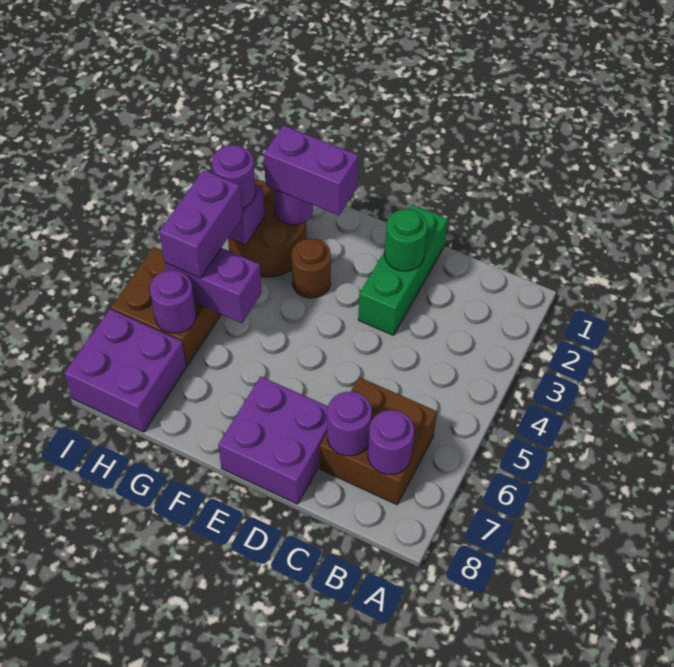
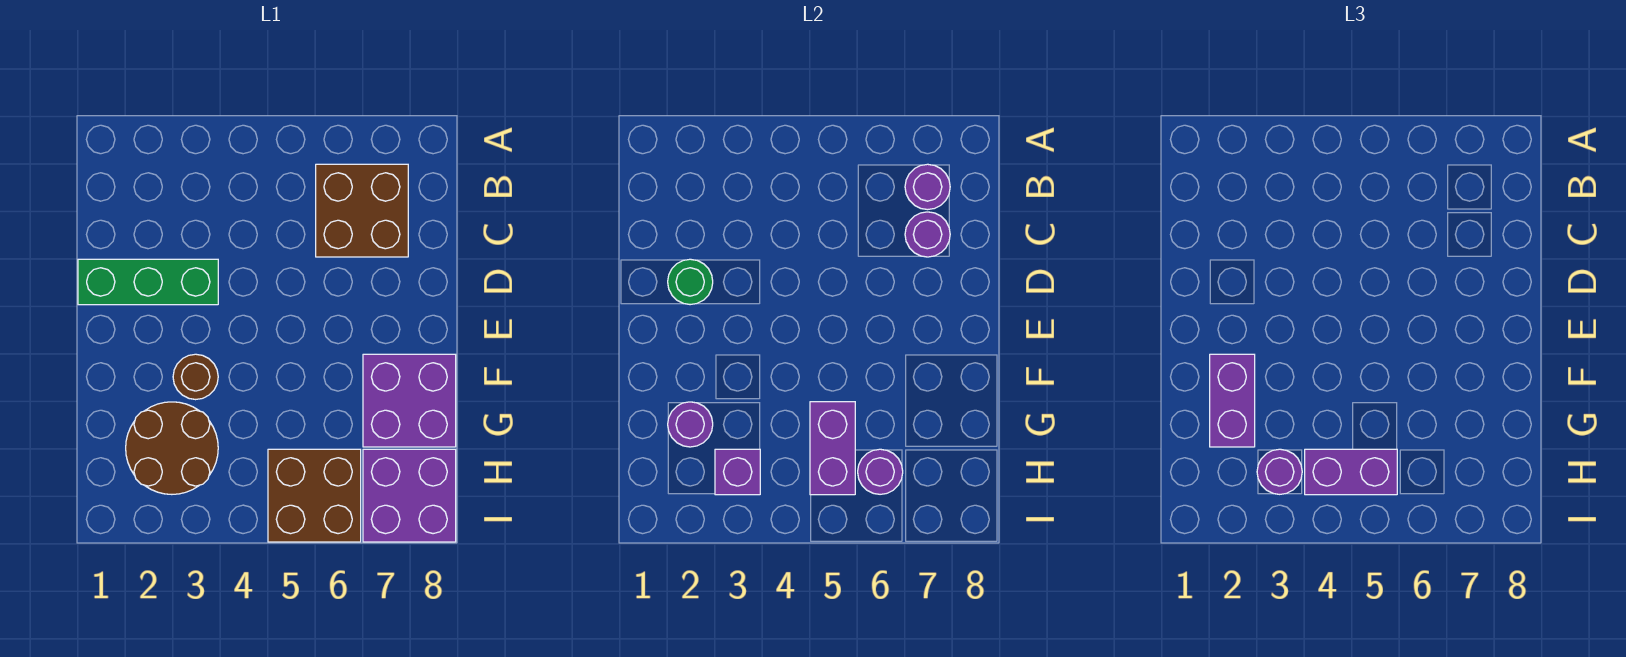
purple brick D7:E8 level 1 -> purple brick F7:G8 level 1

